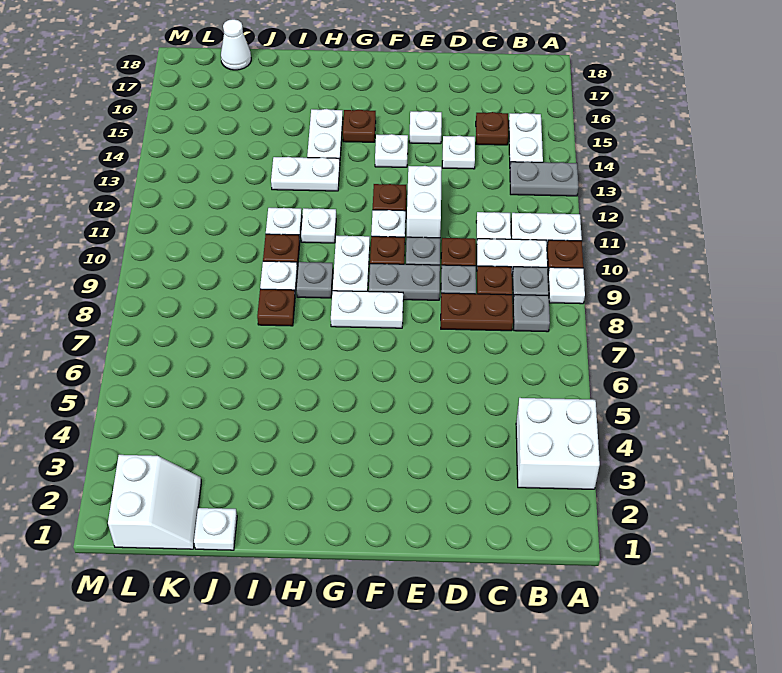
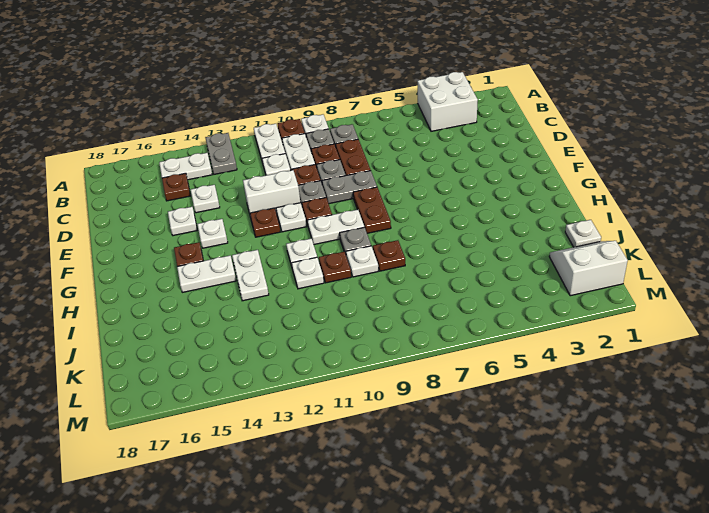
grey plate E9:F9 level 1 -> grey plate E8:E9 level 1
white plate F8:G8 level 1 -> brown plate F8:G8 level 1
white cone K18 level 1 -> none

